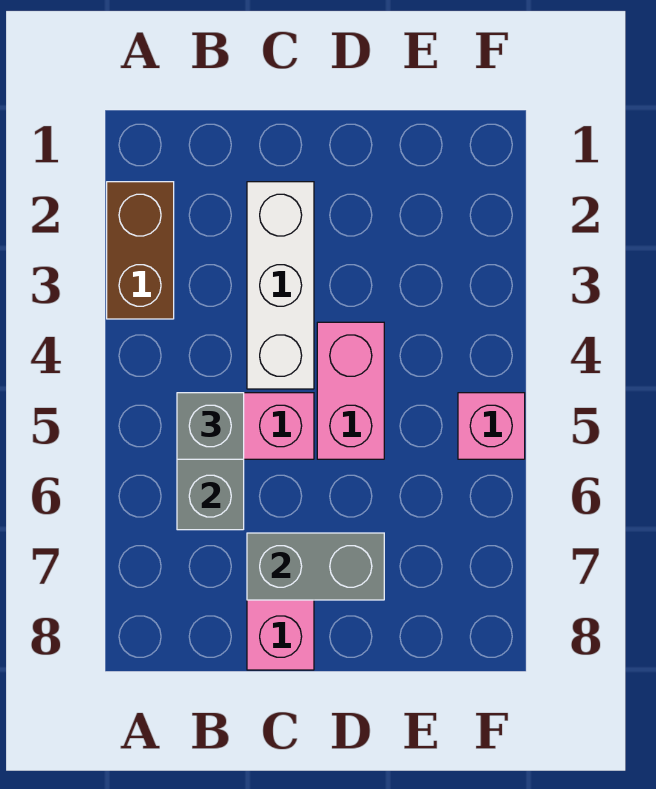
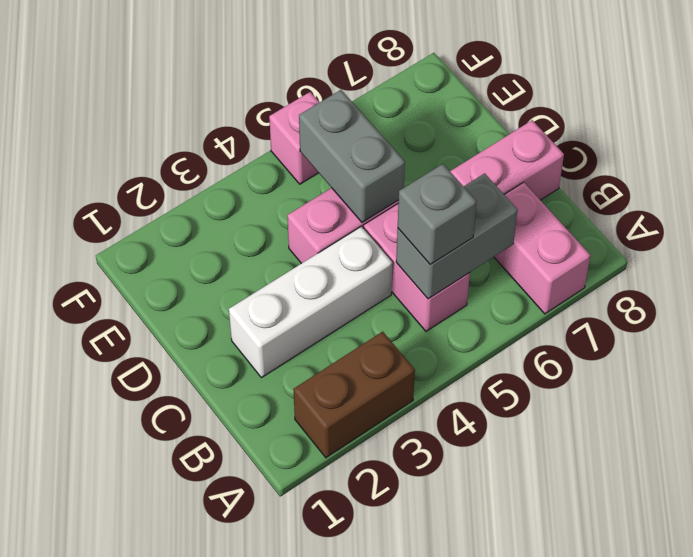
none -> pink brick A7:B7 level 1
grey brick C7:D7 level 2 -> grey brick D5:E5 level 2

